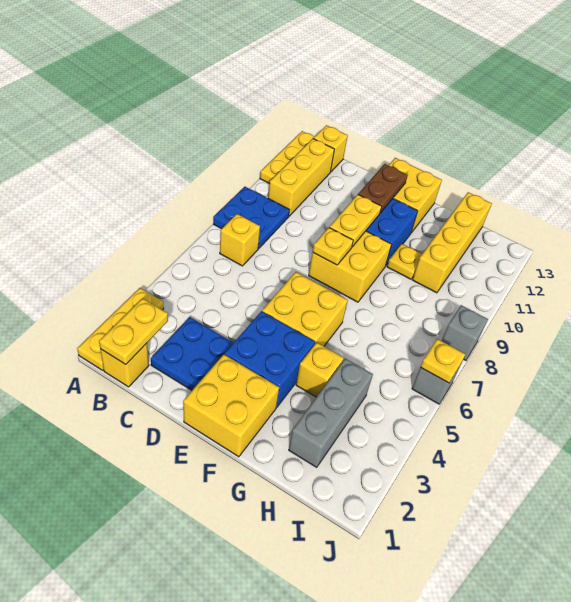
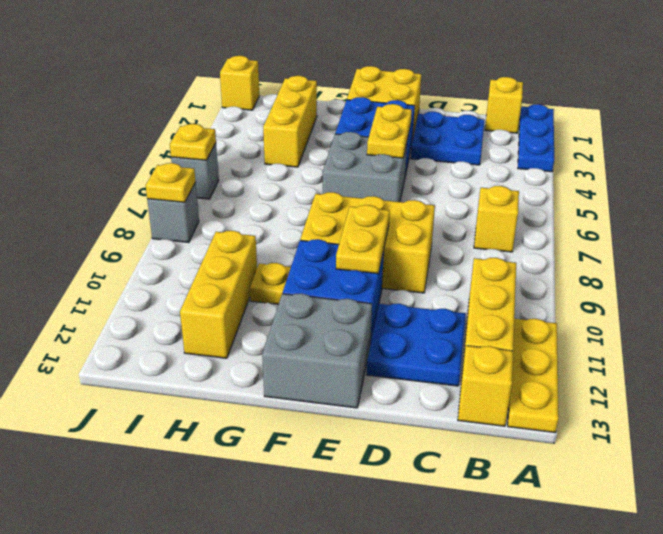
yellow plate A1:A3 level 1 -> blue plate A1:A3 level 1
blue plate A8:B9 level 1 -> blue plate C11:D12 level 1
yellow plate B1:B2 level 2 -> yellow plate E4:E5 level 2
yellow brick E5:F6 level 1 -> grey brick E5:F6 level 1
yellow brick E8:F9 level 1 -> yellow brick D8:F9 level 1
yellow plate E8 level 2 -> yellow plate J8 level 2
brown plate E11:E12 level 2 -> none
yellow brick E12:F13 level 1 -> grey brick E12:F13 level 1
yellow brick G4 level 1 -> yellow brick J1 level 1
grey brick H2:H4 level 1 -> yellow brick H2:H4 level 1
yellow brick H10:H13 level 1 -> yellow brick H10:H12 level 1

